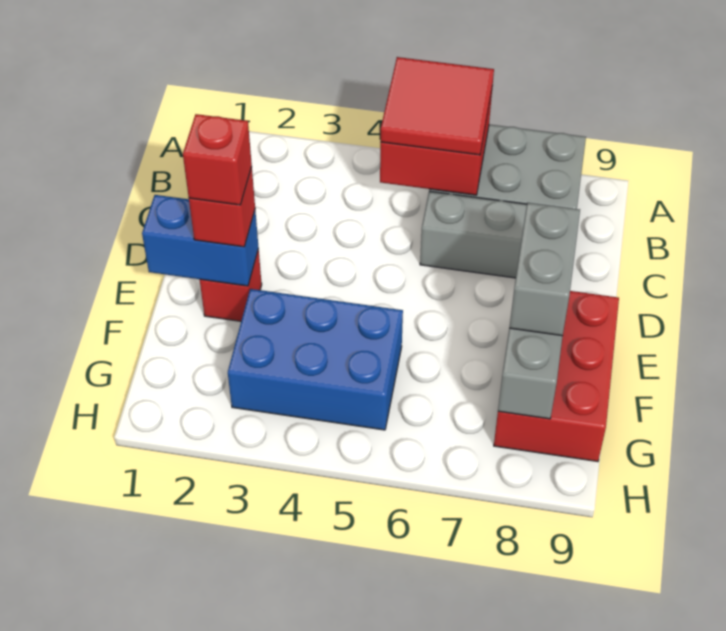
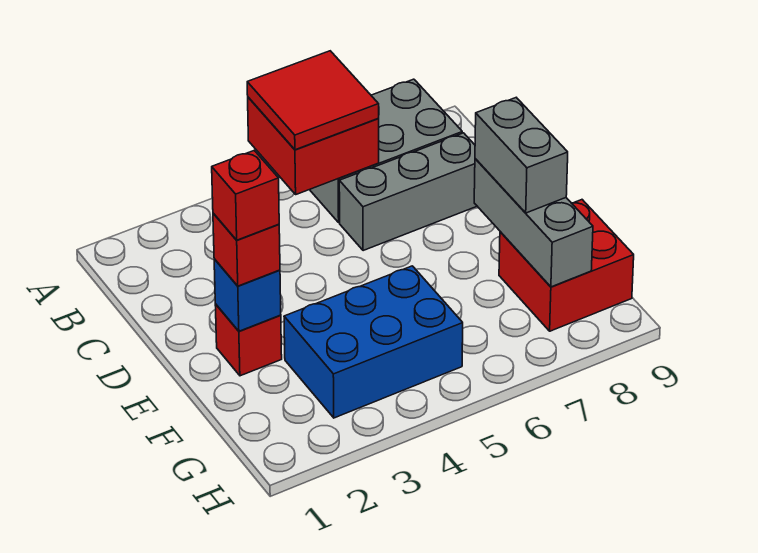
blue brick E1:E2 level 2 -> blue brick E2 level 2
red brick E8:G9 level 1 -> red brick F8:G9 level 1

